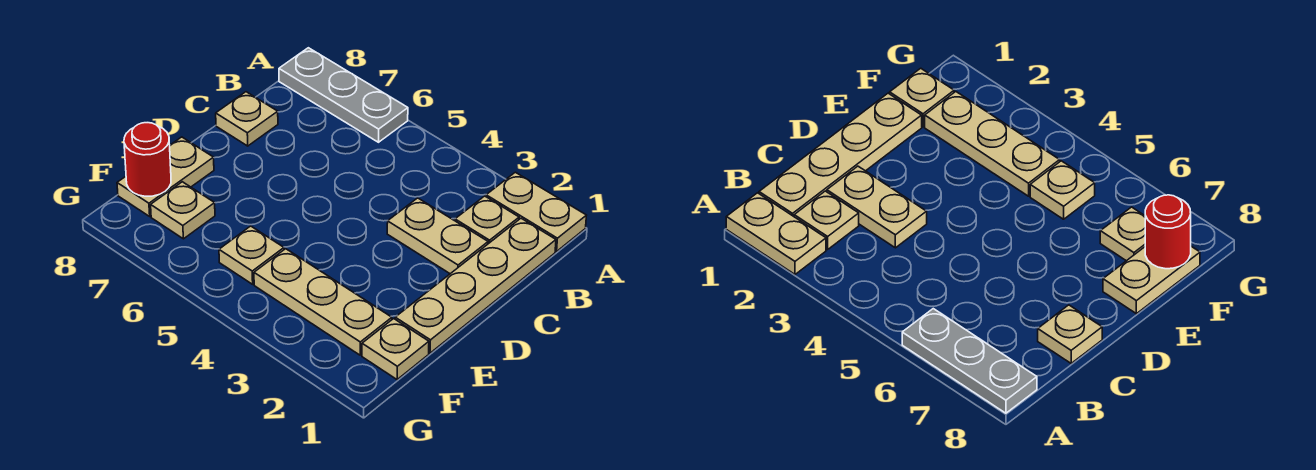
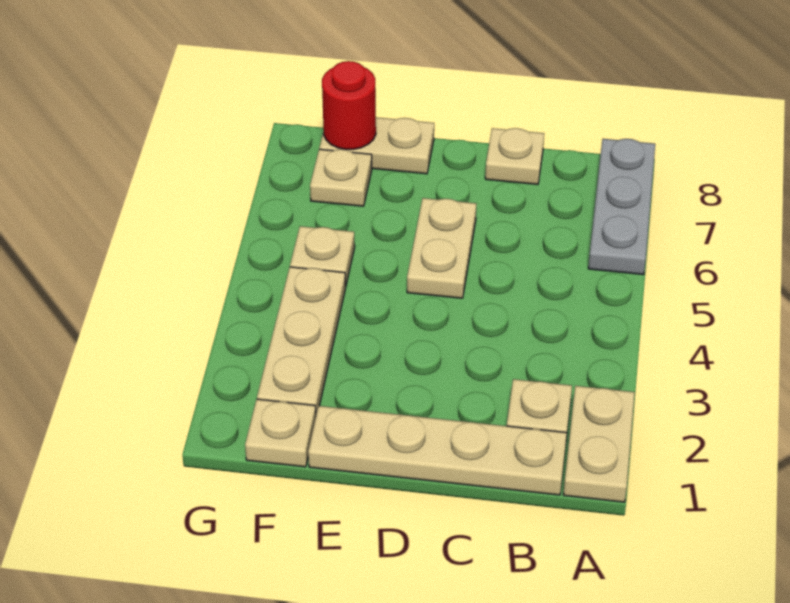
tan plate C2:C3 level 1 -> tan plate D5:D6 level 1

